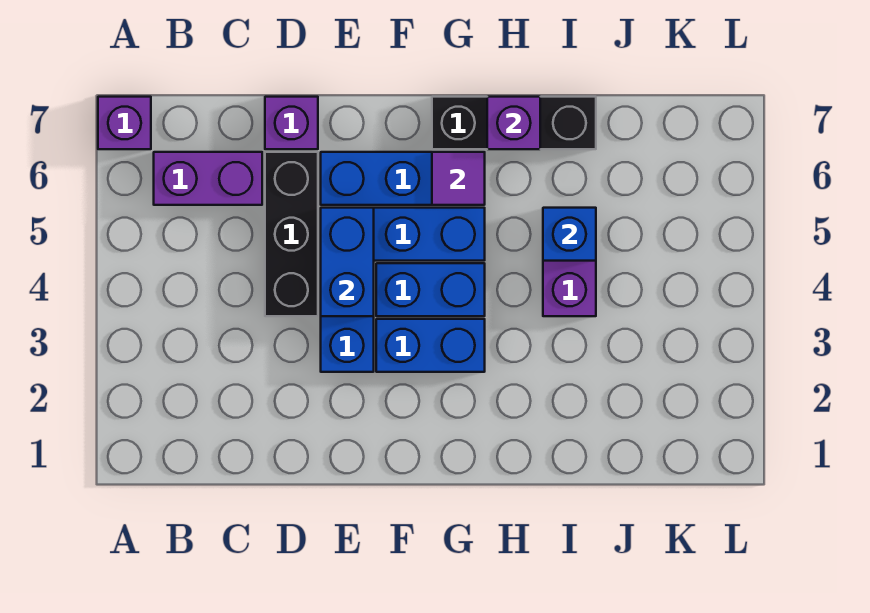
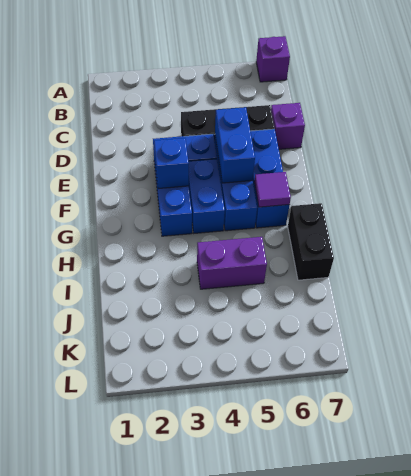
purple brick B6:C6 level 1 -> none
blue brick E4:E5 level 2 -> blue brick E5:F5 level 2
black brick G7:I7 level 1 -> black brick H7:I7 level 1
purple brick H7 level 2 -> none
blue brick I5 level 2 -> blue brick F3 level 2

